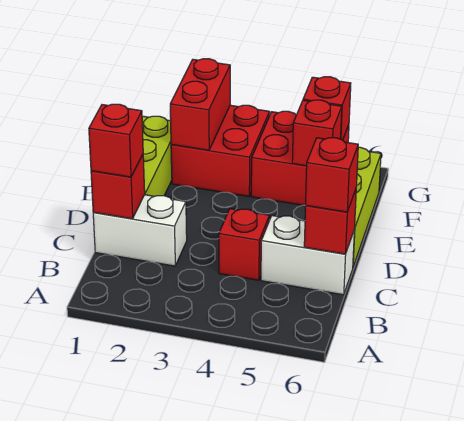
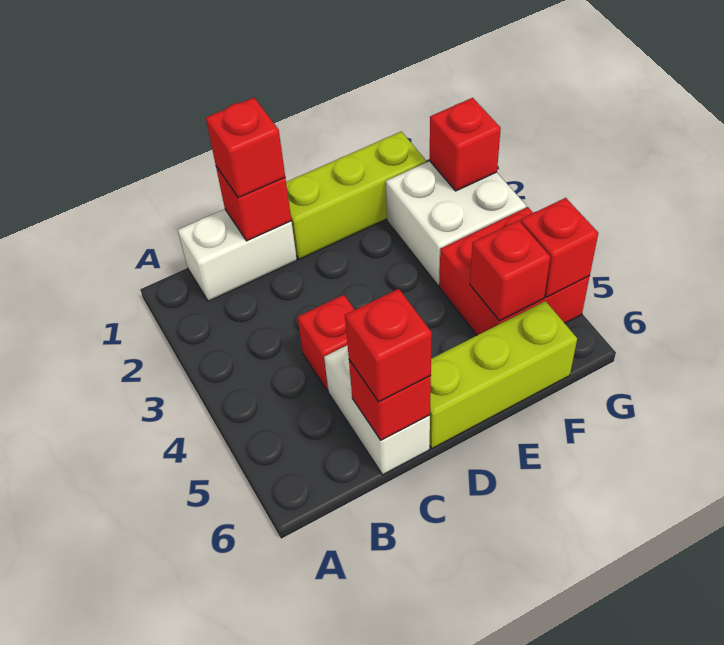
white brick C1:C2 level 1 -> white brick B1:C1 level 1
red brick F2:G3 level 1 -> white brick F2:G3 level 1
red brick F2:G2 level 2 -> red brick G2 level 2

